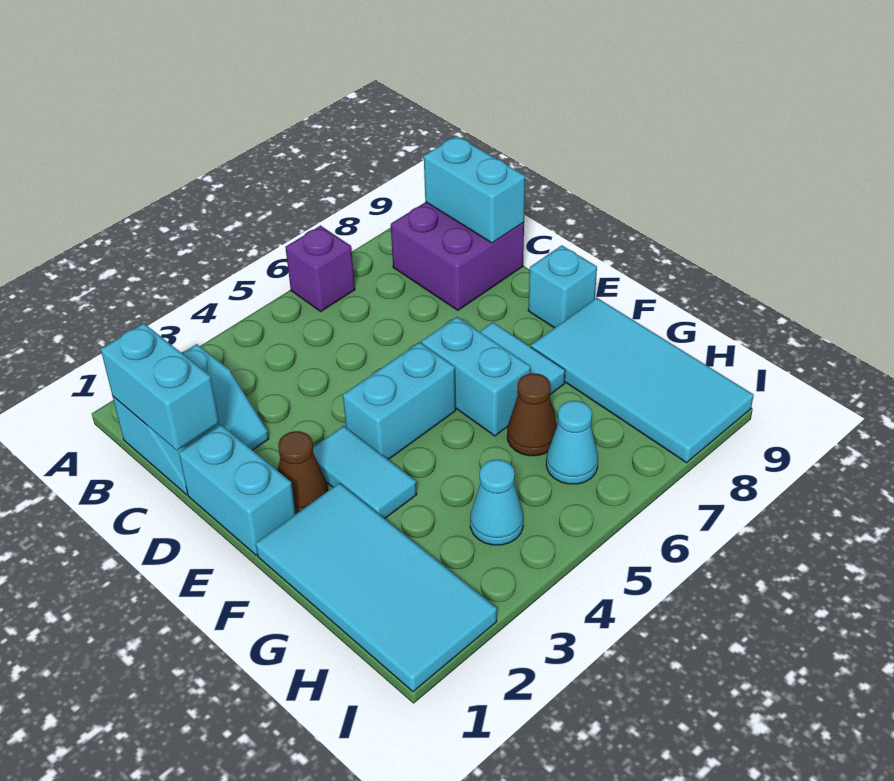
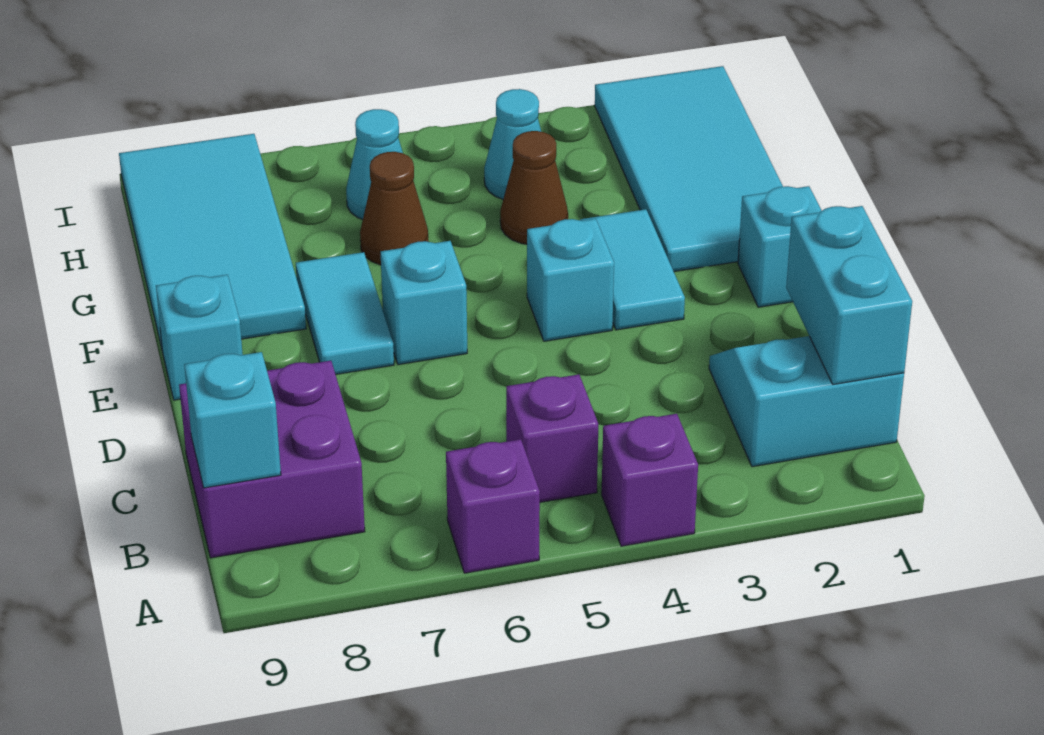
none -> purple brick A4 level 1
none -> purple brick B5 level 1
cyan brick B9:C9 level 2 -> cyan brick B9 level 2
cyan brick D1:E1 level 1 -> cyan brick E1 level 1
brown cone E2 level 1 -> brown cone G4 level 1
cyan brick E4:E5 level 1 -> cyan brick E4 level 1
cyan brick E6:F6 level 1 -> cyan brick E6 level 1

